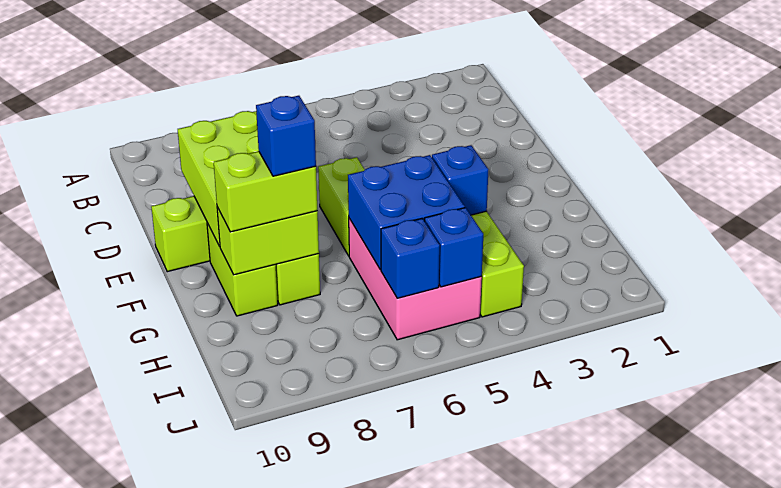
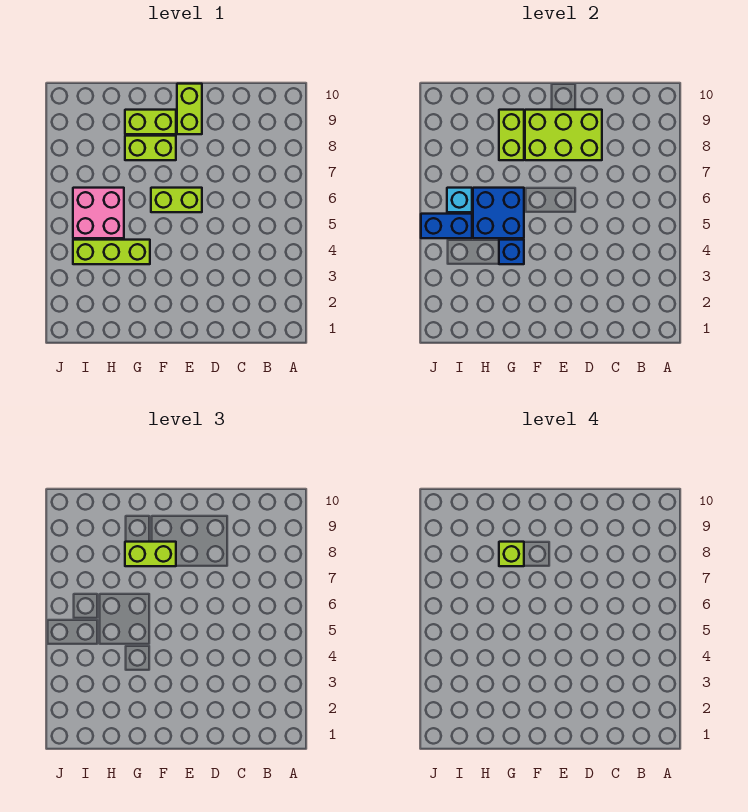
pink brick G5:I6 level 1 -> pink brick H5:I6 level 1
lime brick G8:G9 level 3 -> lime brick F8:G8 level 3
blue brick G8 level 4 -> lime brick G8 level 4
blue brick I5 level 2 -> blue brick I5:J5 level 2
blue brick I6 level 2 -> cyan brick I6 level 2

